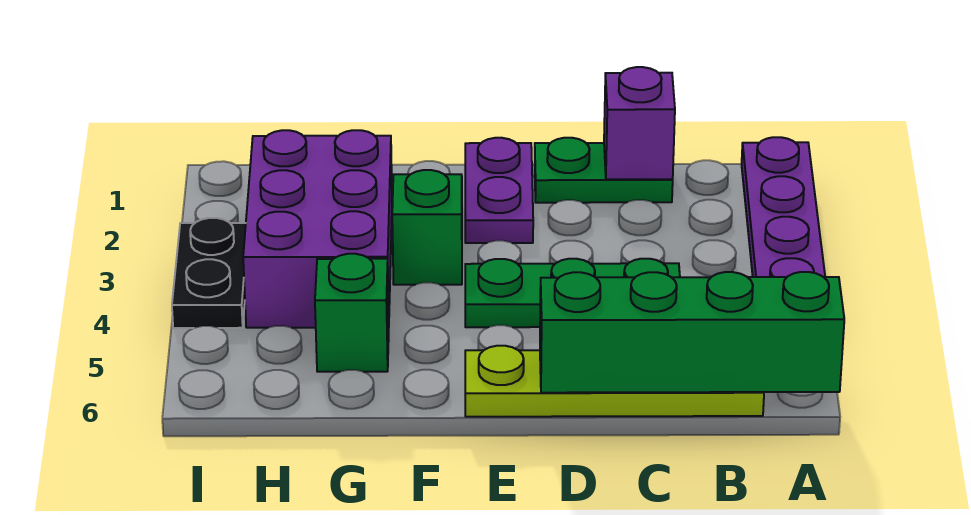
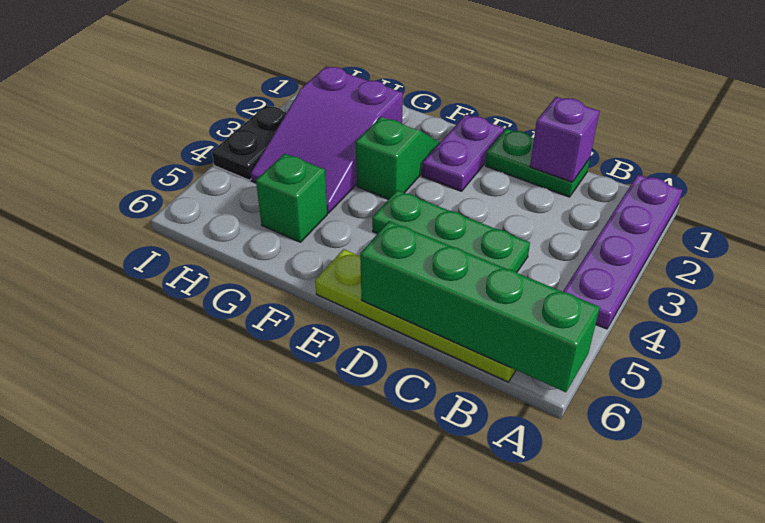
purple brick G2:H4 level 1 -> purple slope G2:H4 level 1 top 2

